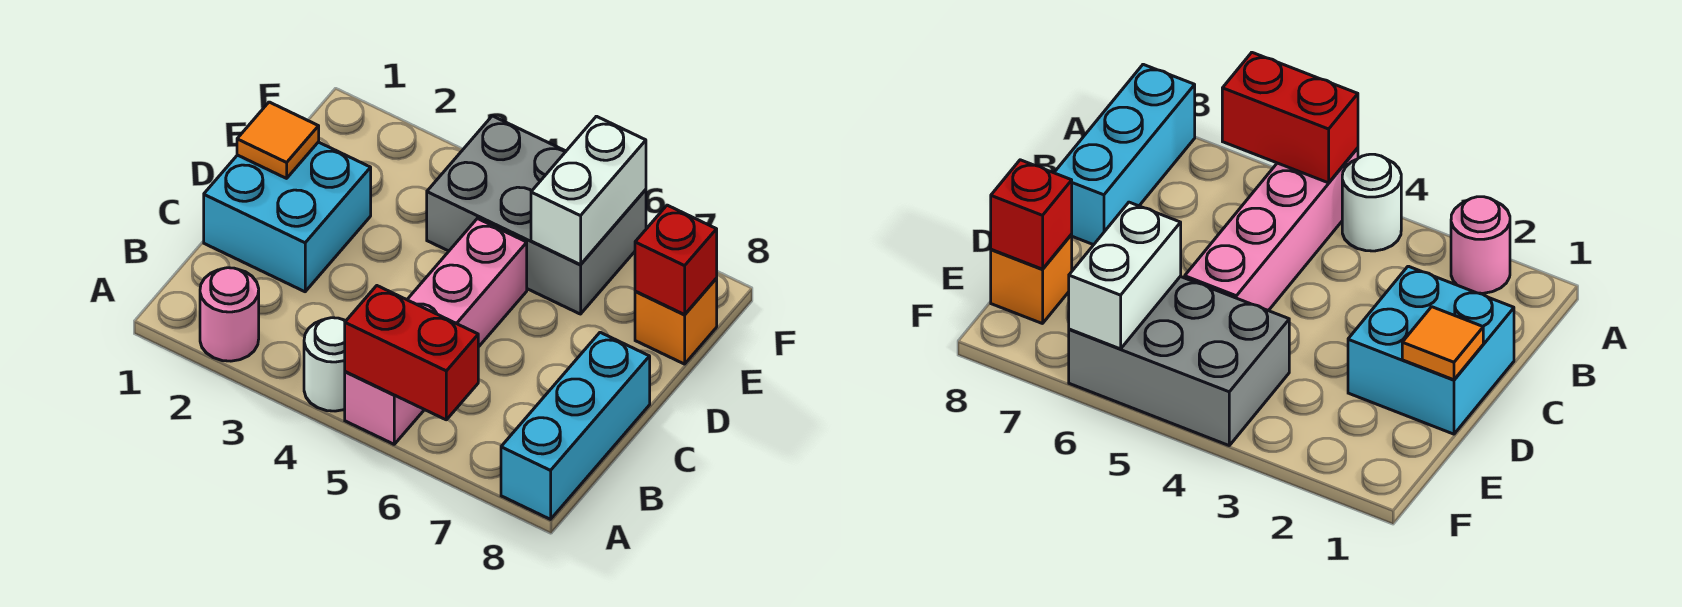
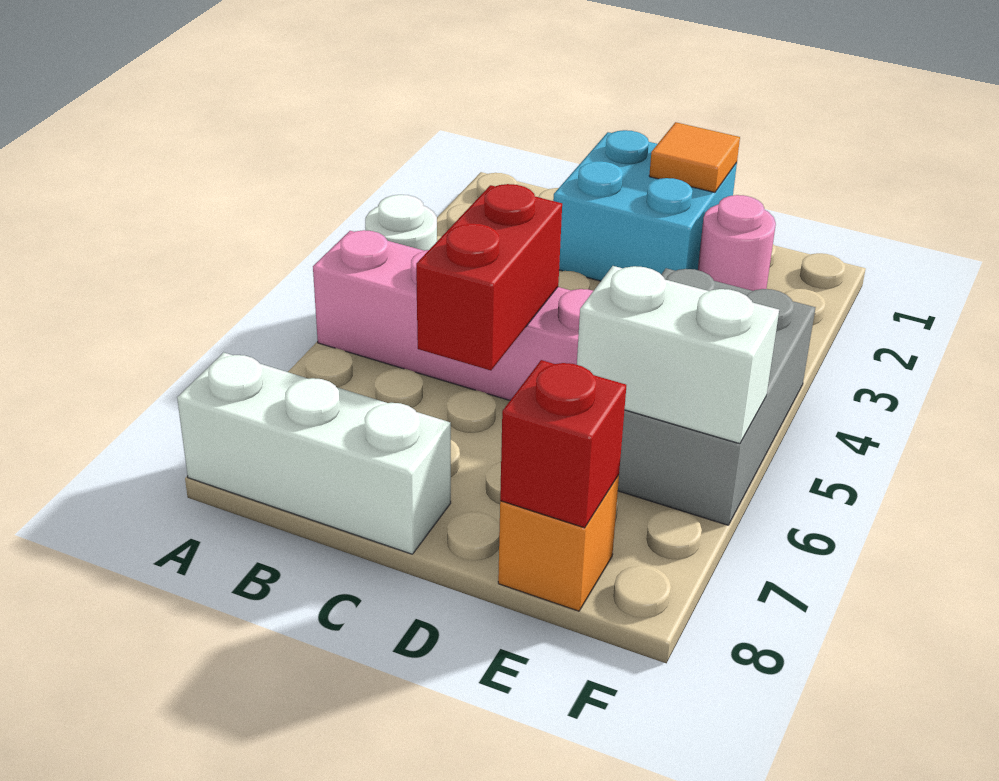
pink round brick A2 level 1 -> pink round brick E2 level 1
red brick A5:A6 level 2 -> red brick C5:C6 level 2
cyan brick A8:C8 level 1 -> white brick A8:C8 level 1

